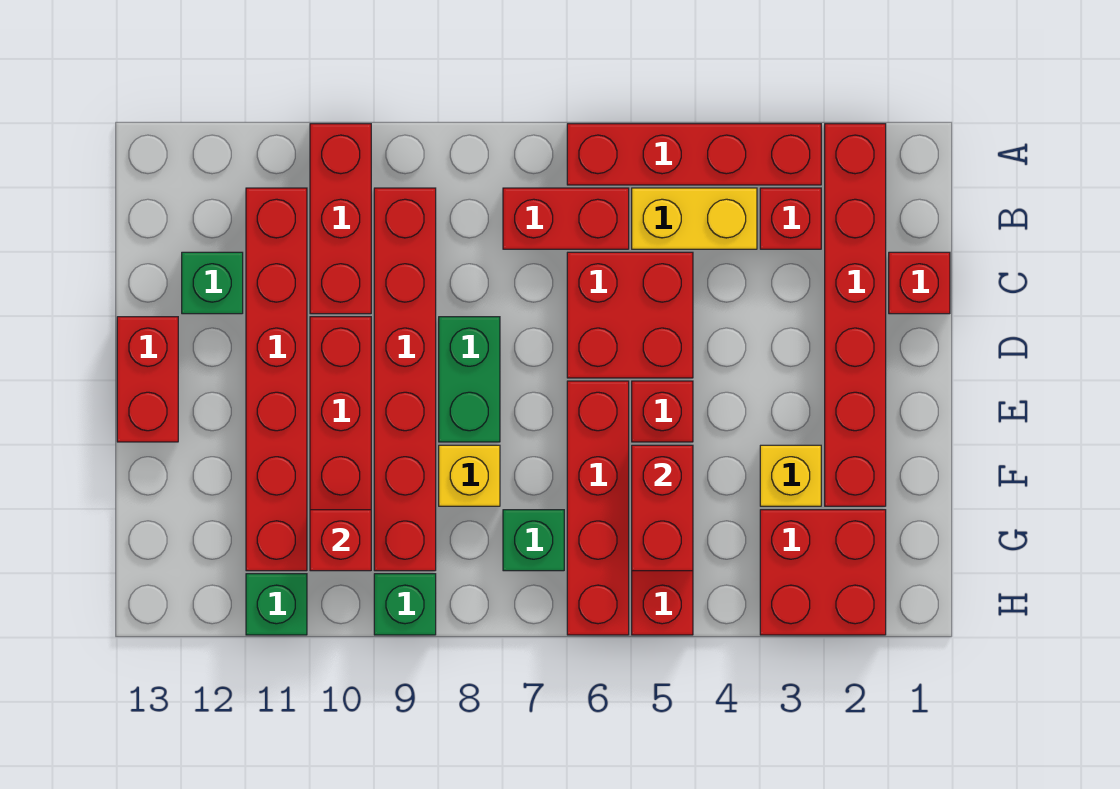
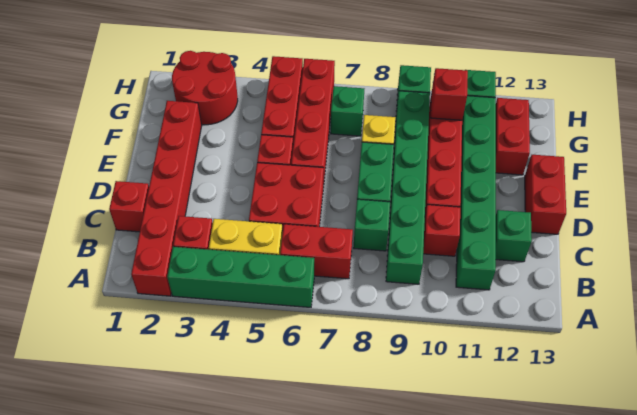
red brick A3:A6 level 1 -> green brick A3:A6 level 1
red brick A10:C10 level 1 -> red brick C10 level 1
red brick B9:G9 level 1 -> green brick B9:G9 level 1
red brick B11:G11 level 1 -> green brick B11:G11 level 1
none -> green brick C8 level 1
yellow brick F3 level 1 -> none
red brick F5:G5 level 2 -> red brick F12:G12 level 1
red brick G2:H3 level 1 -> red round brick G2:H3 level 1

